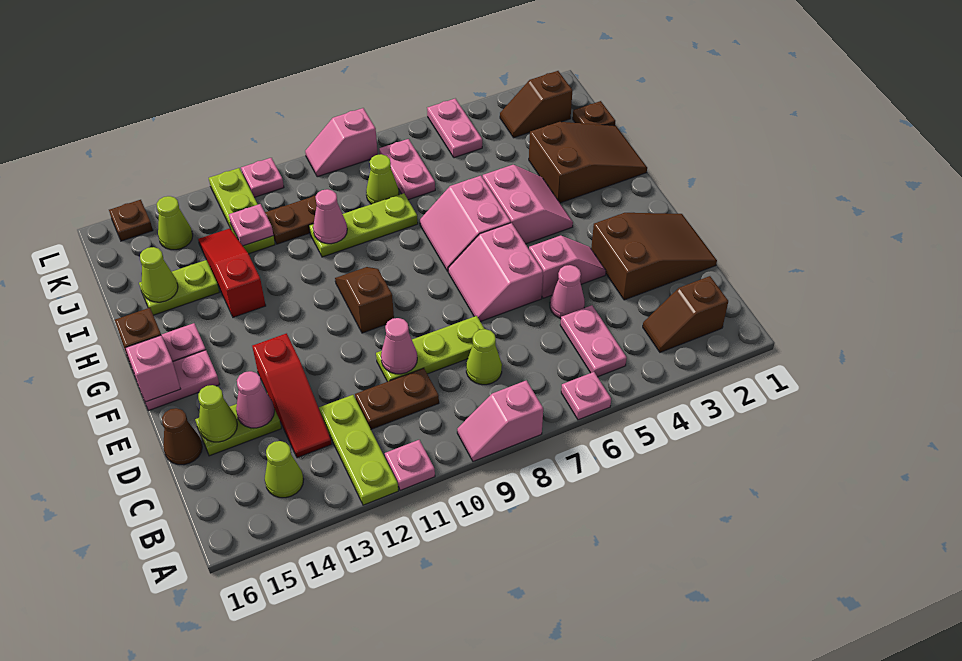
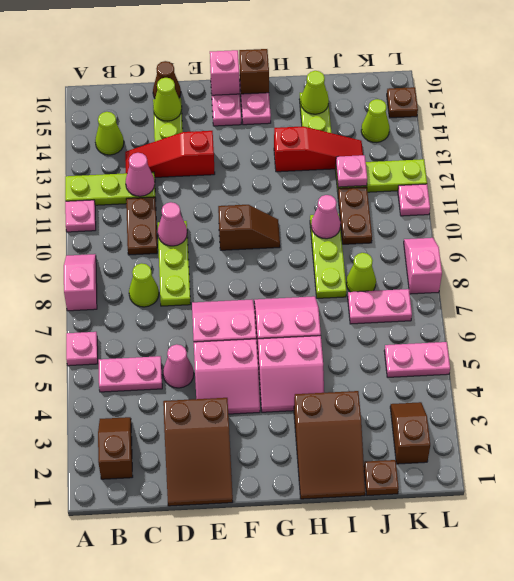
pink cone D14 level 2 -> pink cone C12 level 2
pink slope E4:E5 level 1 top 5 -> pink slope E4:F5 level 1 top 5

